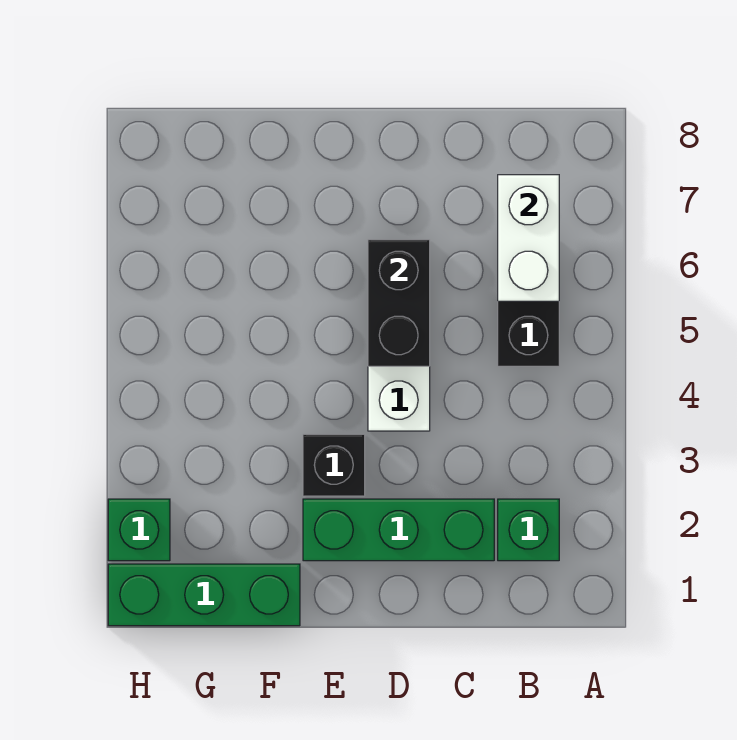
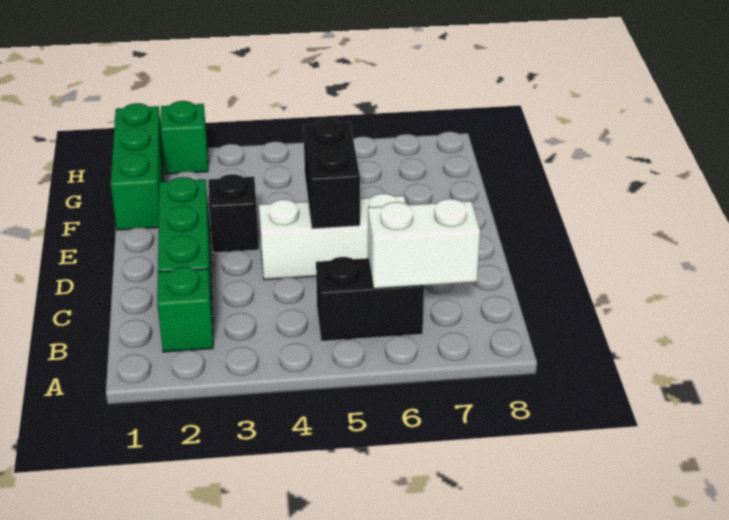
black brick D5:D6 level 2 -> black brick D5:E5 level 2

